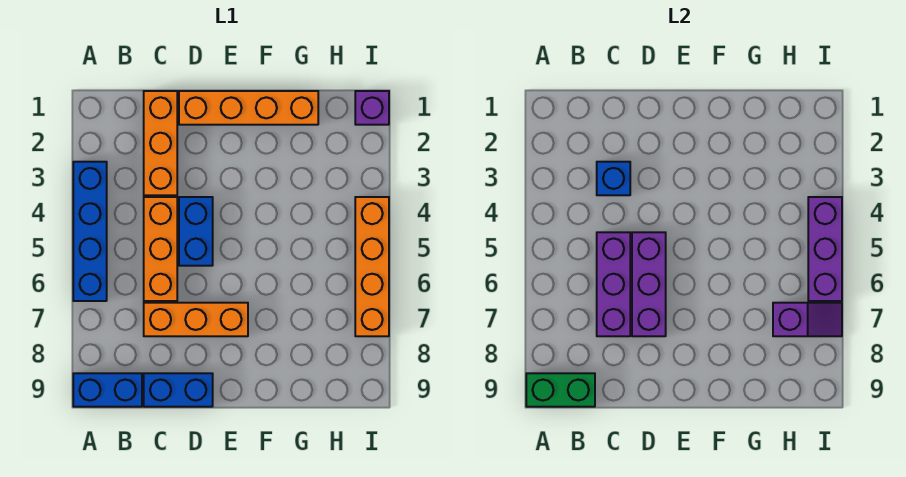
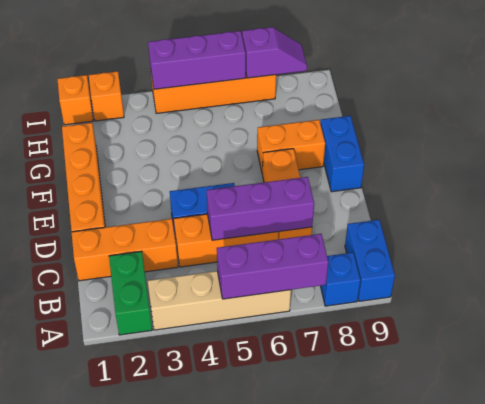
blue brick A3:A6 level 1 -> tan brick A3:A6 level 1
green brick A9:B9 level 2 -> green brick A2:B2 level 1
blue brick C3 level 2 -> blue brick A8 level 1
blue brick C9:D9 level 1 -> blue brick E9:F9 level 1
purple brick D5:D7 level 2 -> purple brick A5:A7 level 2
none -> orange brick F7:F8 level 1
purple slope H7:I7 level 2 top H -> purple slope I7:I8 level 2 top 7
purple brick I1 level 1 -> orange brick I1 level 1
none -> orange brick I2 level 1

